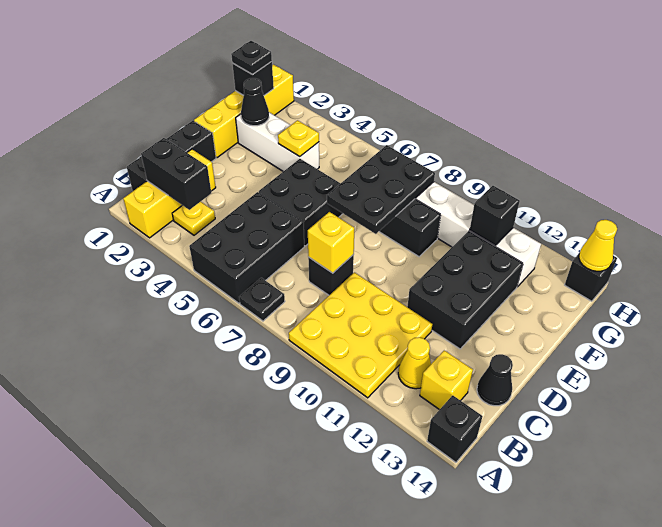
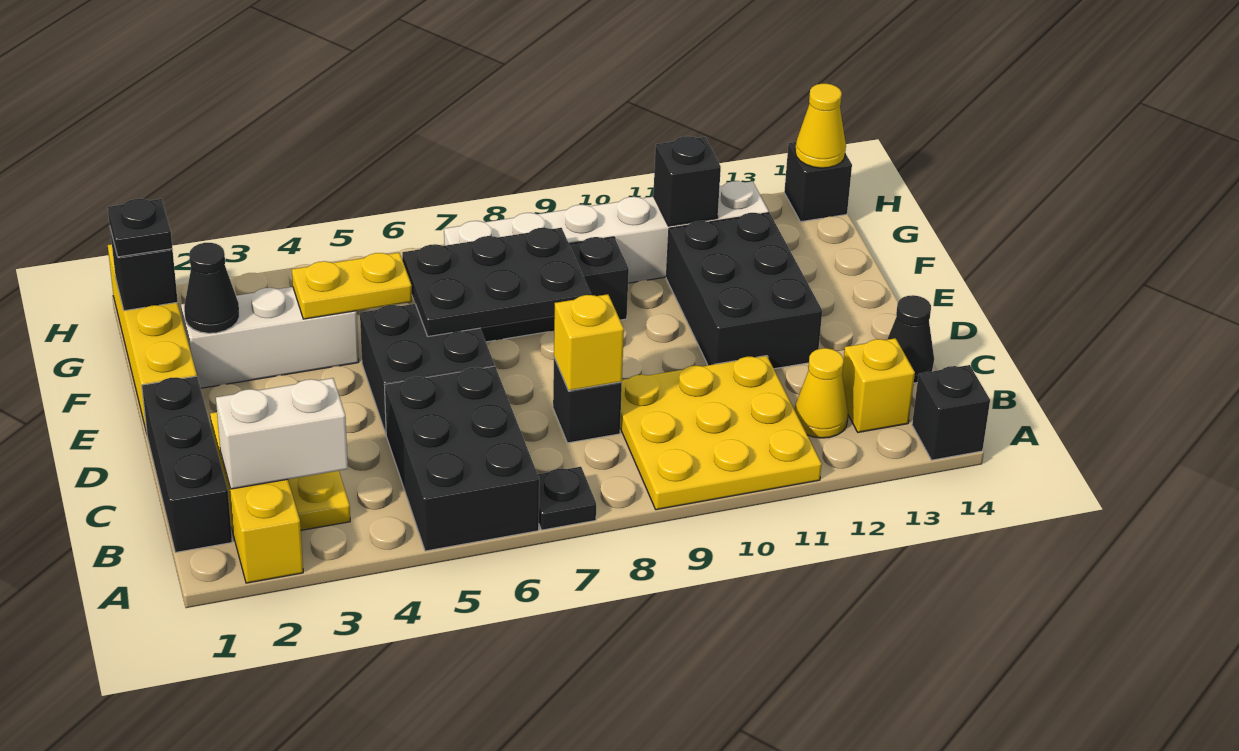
black brick B2:B3 level 2 -> white brick B2:B3 level 2
black plate E7:G8 level 2 -> black plate E6:F8 level 2
yellow plate F4 level 2 -> yellow plate F4:F5 level 2

